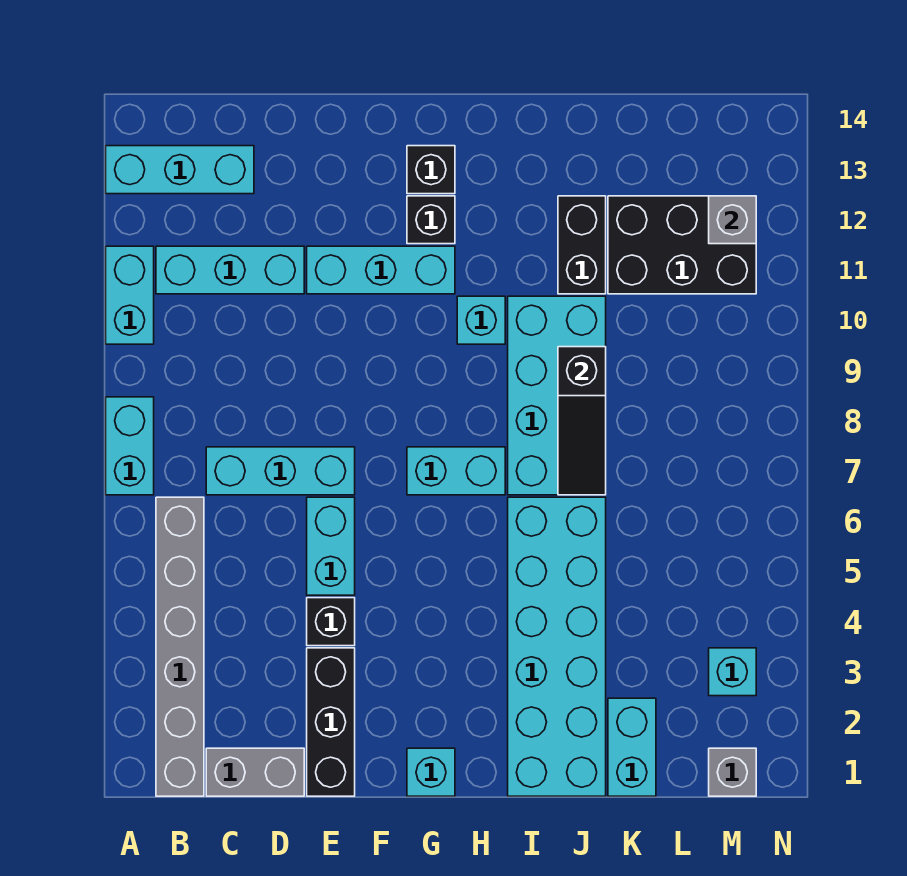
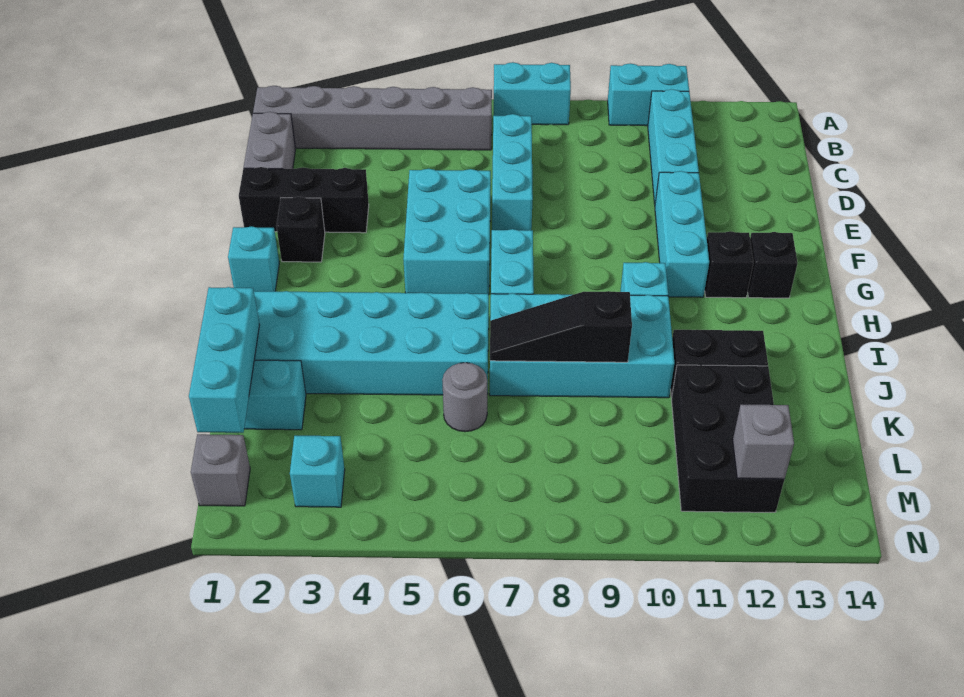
cyan brick A13:C13 level 1 -> cyan brick J1:L1 level 2
black brick E4 level 1 -> black brick F2 level 1
cyan brick E5:E6 level 1 -> cyan brick E5:G6 level 1
none -> grey round brick K6 level 1

